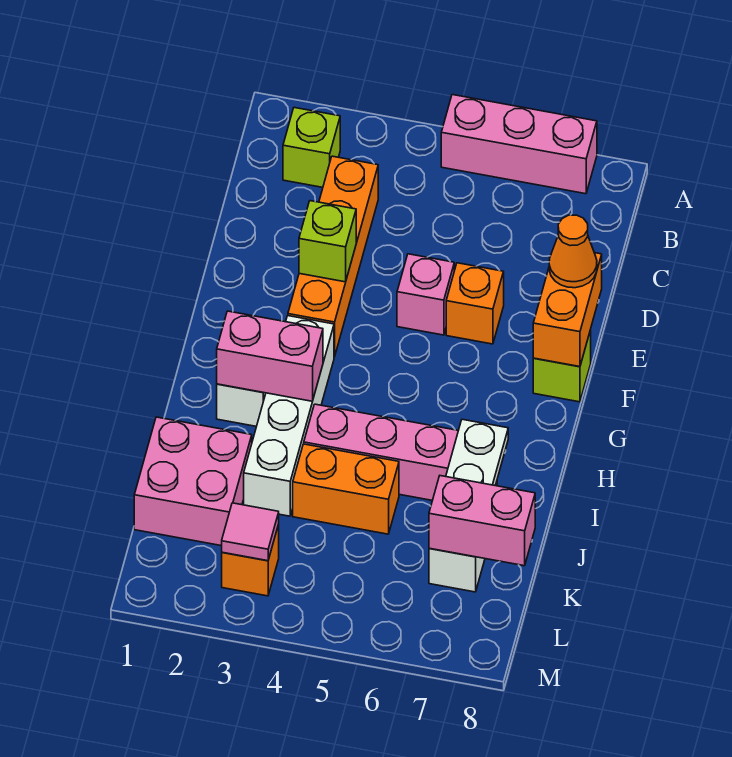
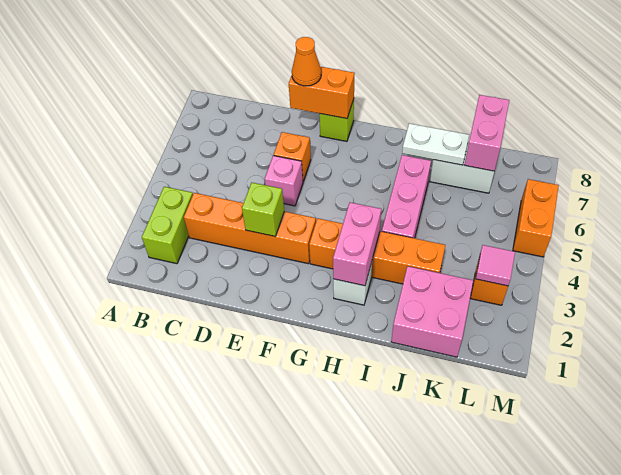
pink brick A5:A7 level 1 -> none
lime brick B2 level 1 -> lime brick B2:B3 level 1
white brick G3:J3 level 1 -> orange brick G3:J3 level 1
orange brick J4:J5 level 1 -> orange brick M5:M6 level 1

